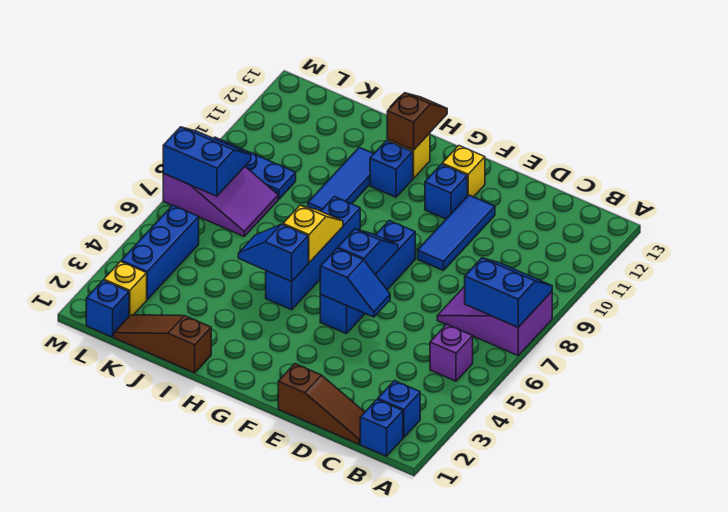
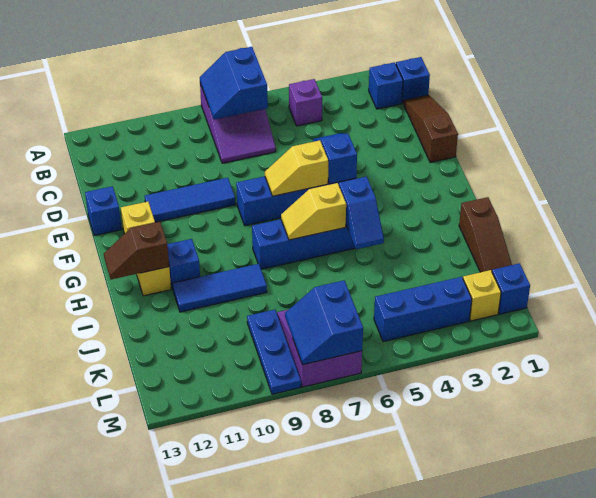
blue slope F6:F7 level 2 top 6 -> yellow slope F6:F7 level 2 top 6
blue brick F11 level 1 -> blue brick E13 level 1

